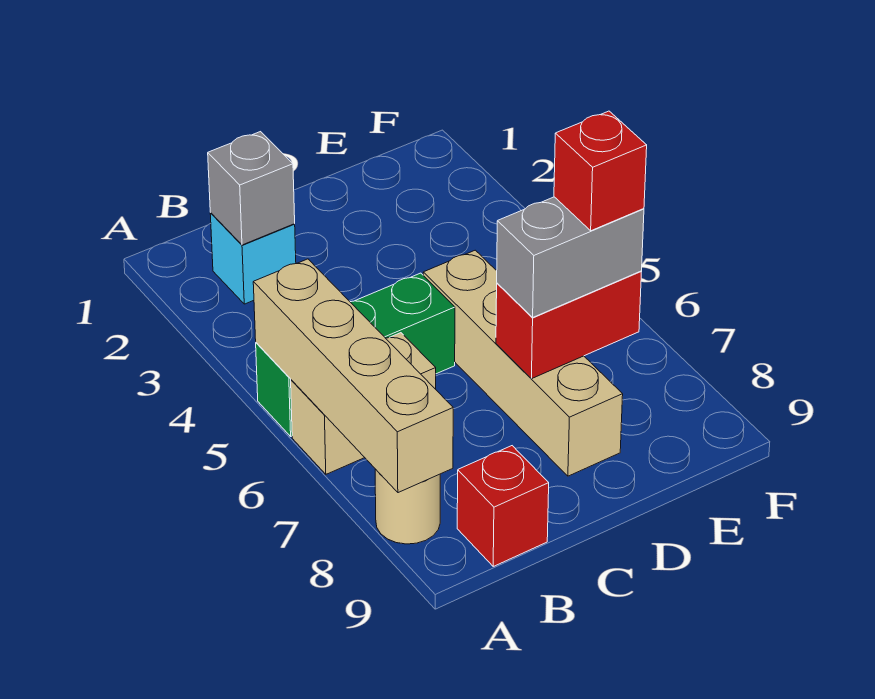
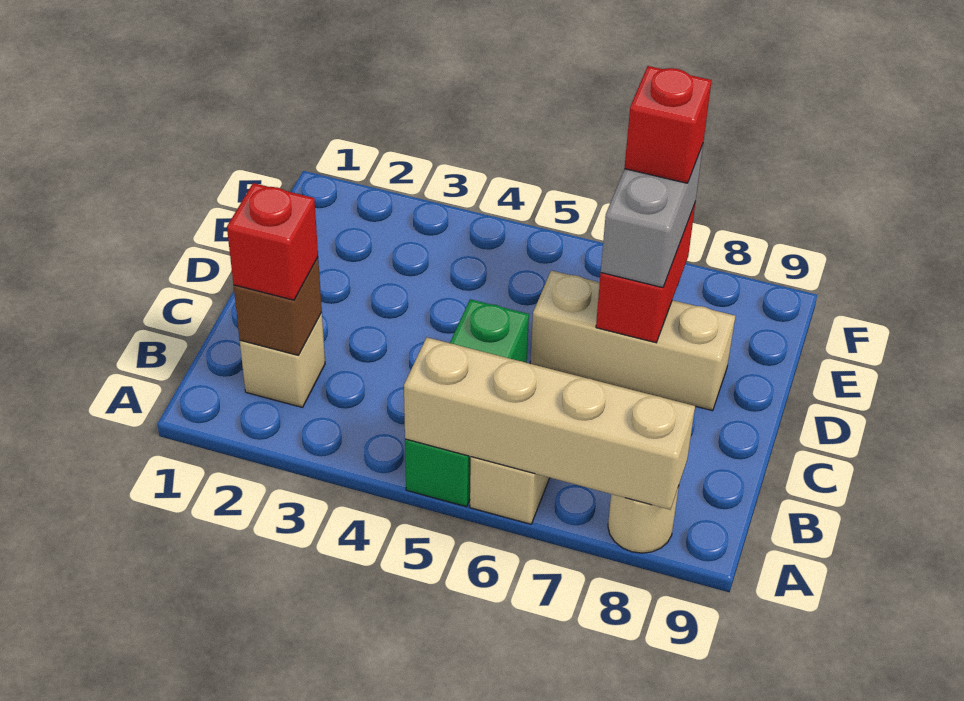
cyan brick B2 level 1 -> tan brick B2 level 1
grey brick B2 level 2 -> brown brick B2 level 2
red brick B9 level 1 -> red brick B2 level 3
tan brick D5:D8 level 1 -> tan brick D6:D8 level 1

